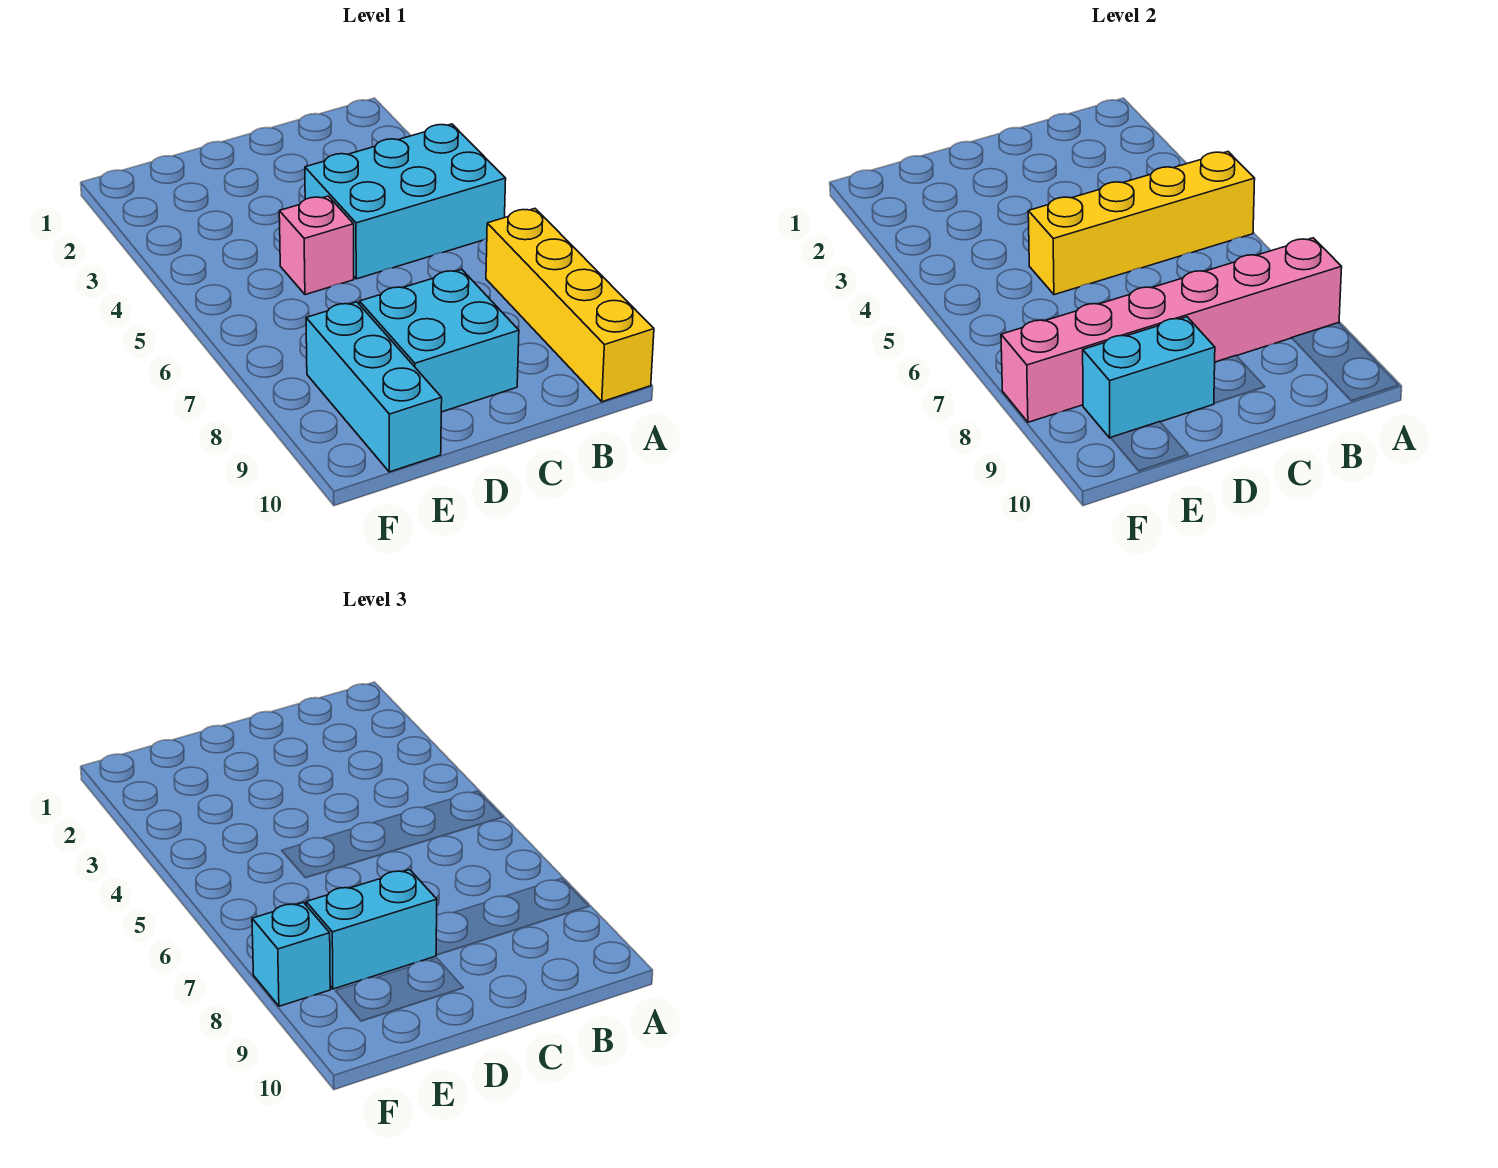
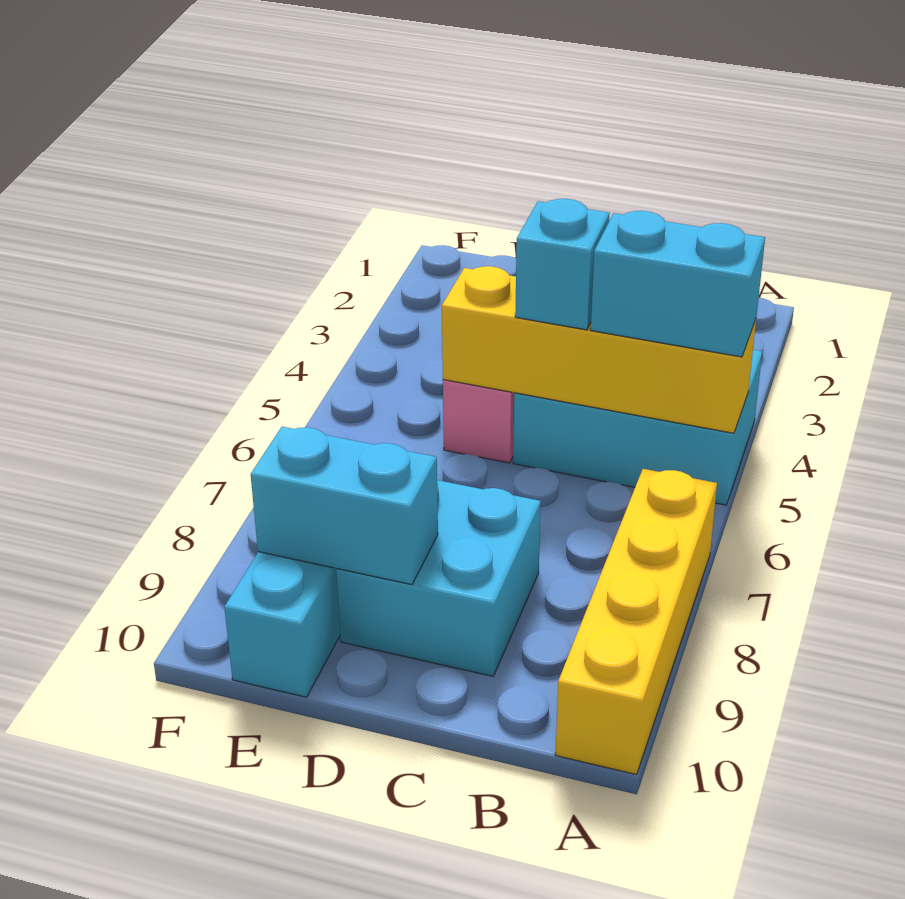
pink brick A8:F8 level 2 -> none
cyan brick D8:E8 level 3 -> cyan brick A5:B5 level 3
cyan brick F8 level 3 -> cyan brick C5 level 3

